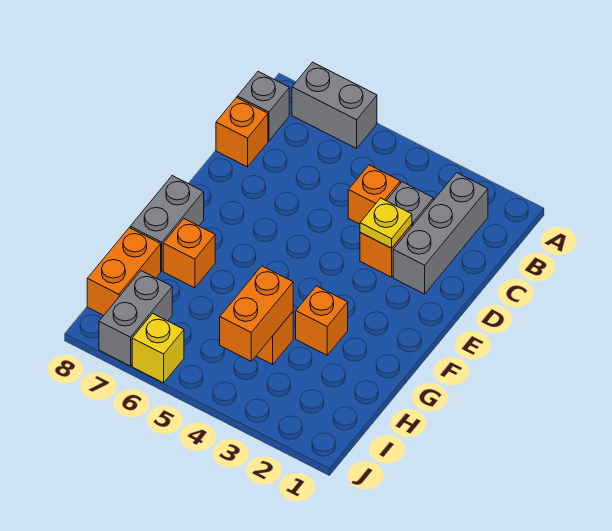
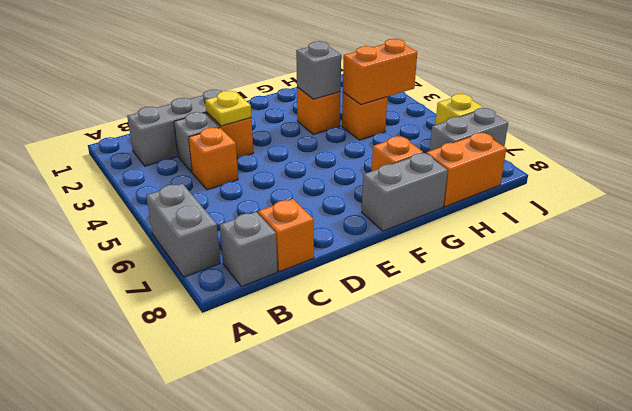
none -> grey brick G3 level 2

